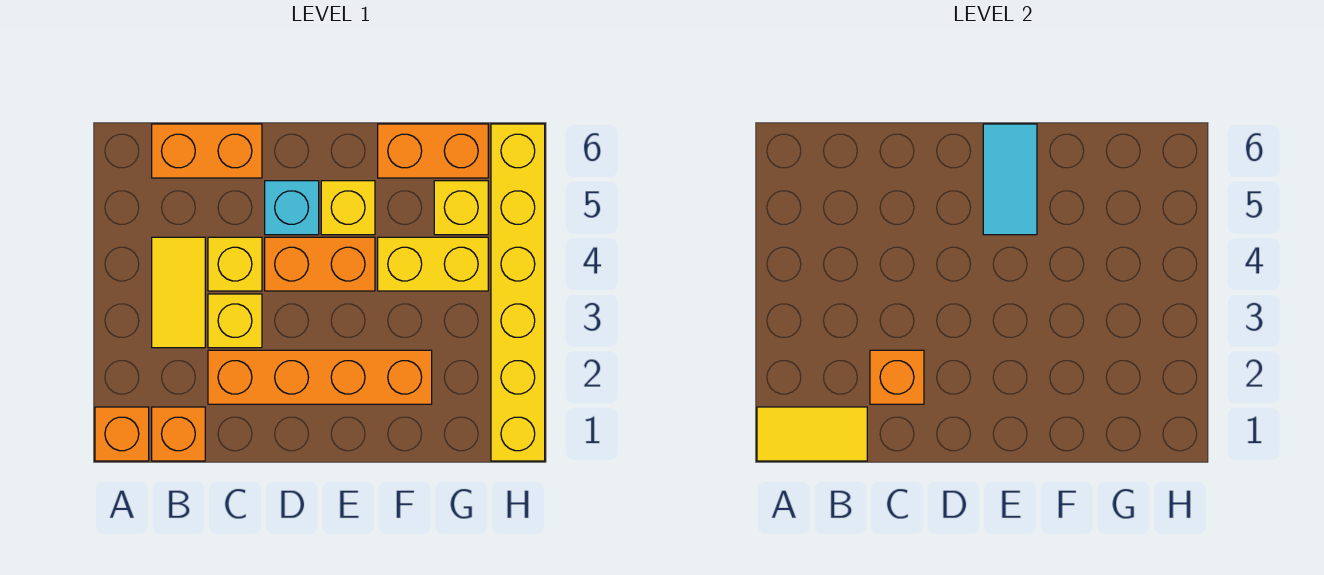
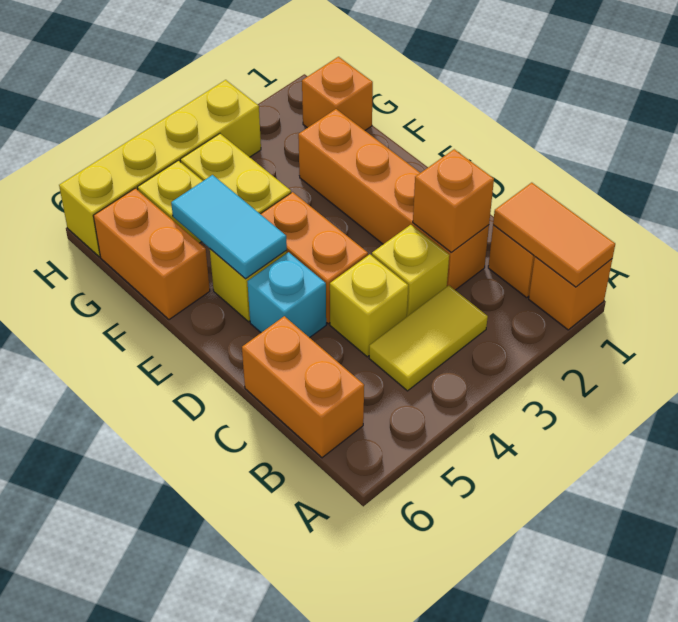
yellow tile A1:B1 level 2 -> orange tile A1:B1 level 2
cyan tile E5:E6 level 2 -> cyan tile E5:F5 level 2
none -> orange brick G1 level 1
yellow brick H1:H6 level 1 -> yellow brick H3:H6 level 1

